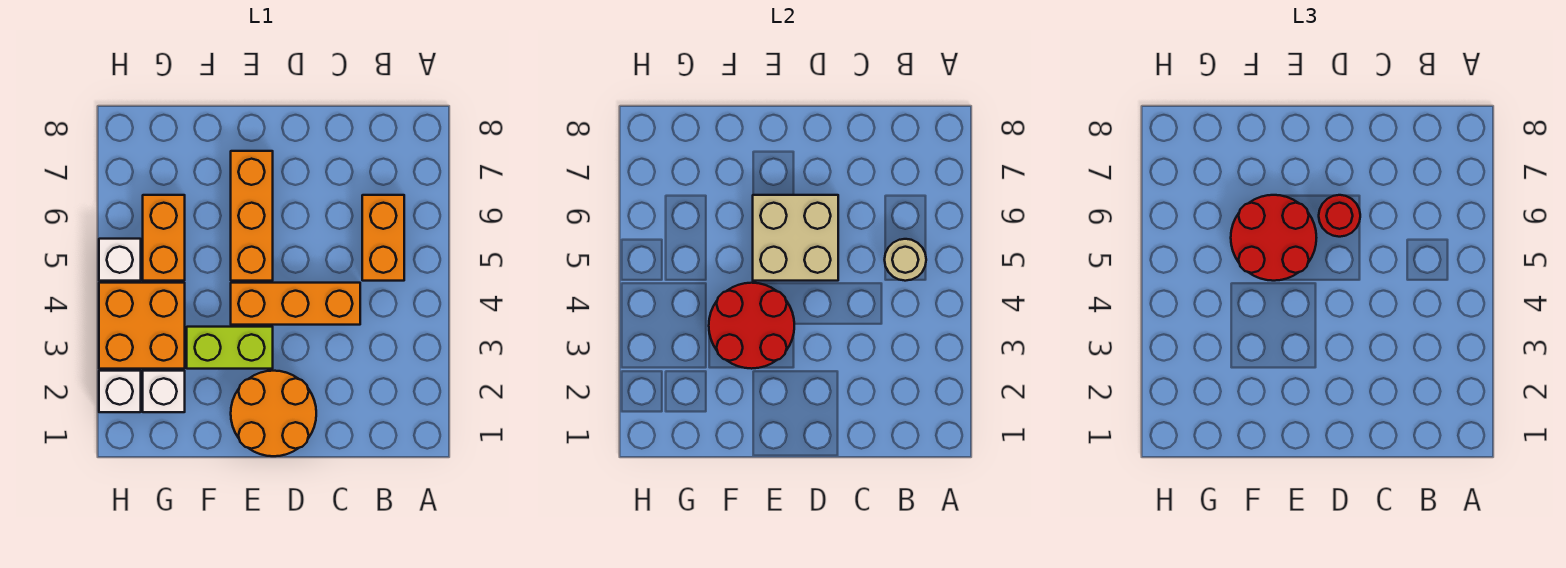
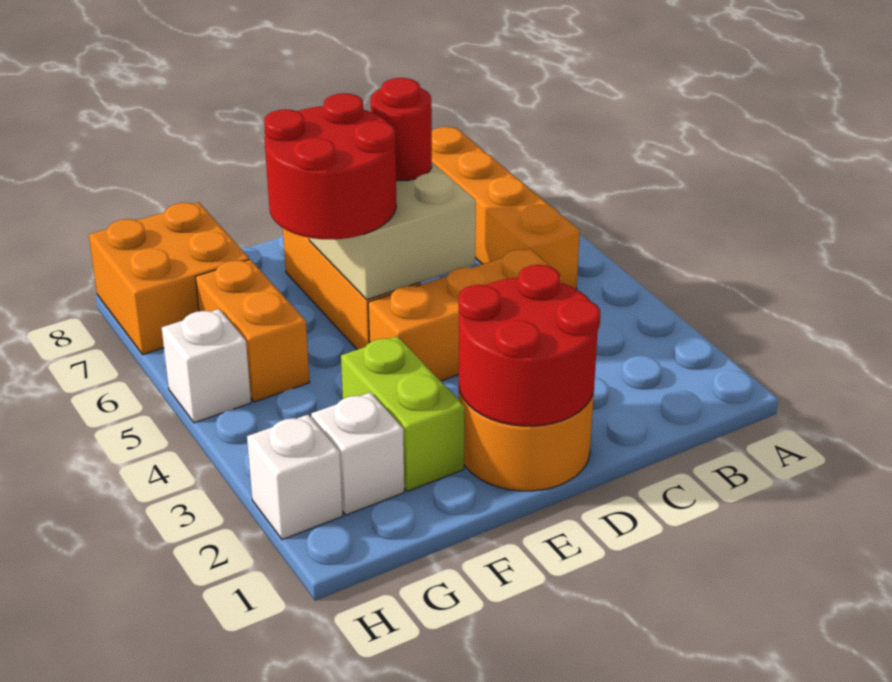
orange brick B5:B6 level 1 -> orange brick B5:B8 level 1
tan round brick B5 level 2 -> none
lime brick E3:F3 level 1 -> lime brick F2:F3 level 1
red round brick E3:F4 level 2 -> red round brick D1:E2 level 2
orange brick G3:H4 level 1 -> orange brick G7:H8 level 1

